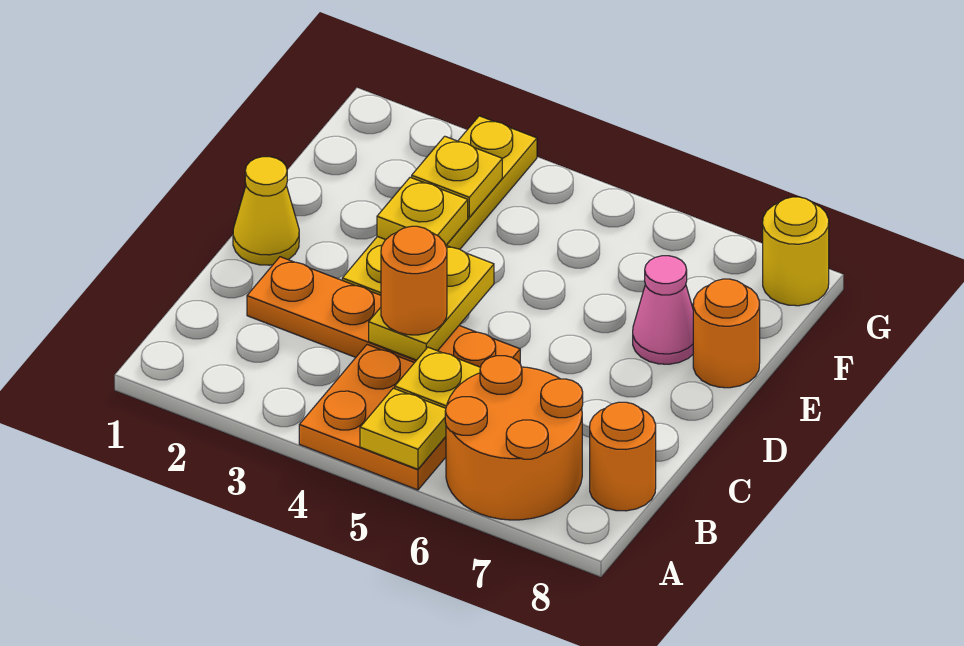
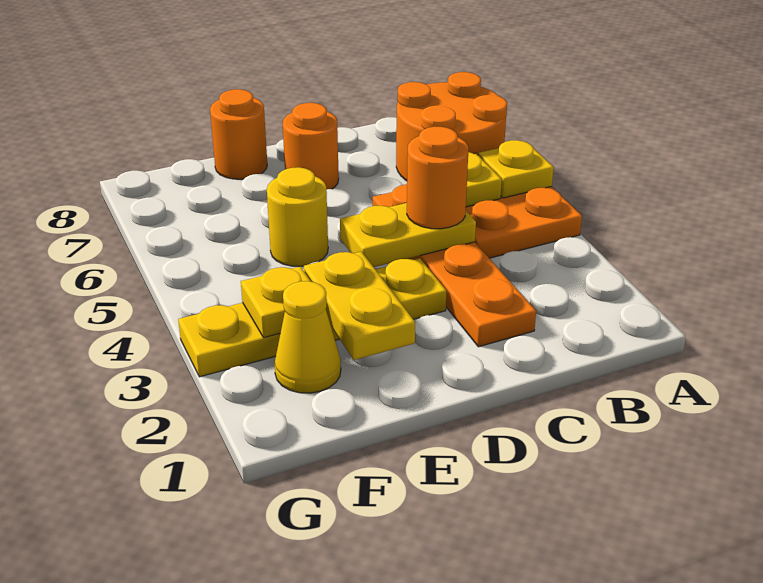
orange round brick B8 level 1 -> orange round brick D7 level 1
yellow cone D1 level 1 -> yellow cone F2 level 1
yellow plate E3 level 2 -> yellow plate E2:E3 level 2
pink cone E7 level 1 -> none
yellow round brick G8 level 1 -> yellow round brick E5 level 1

